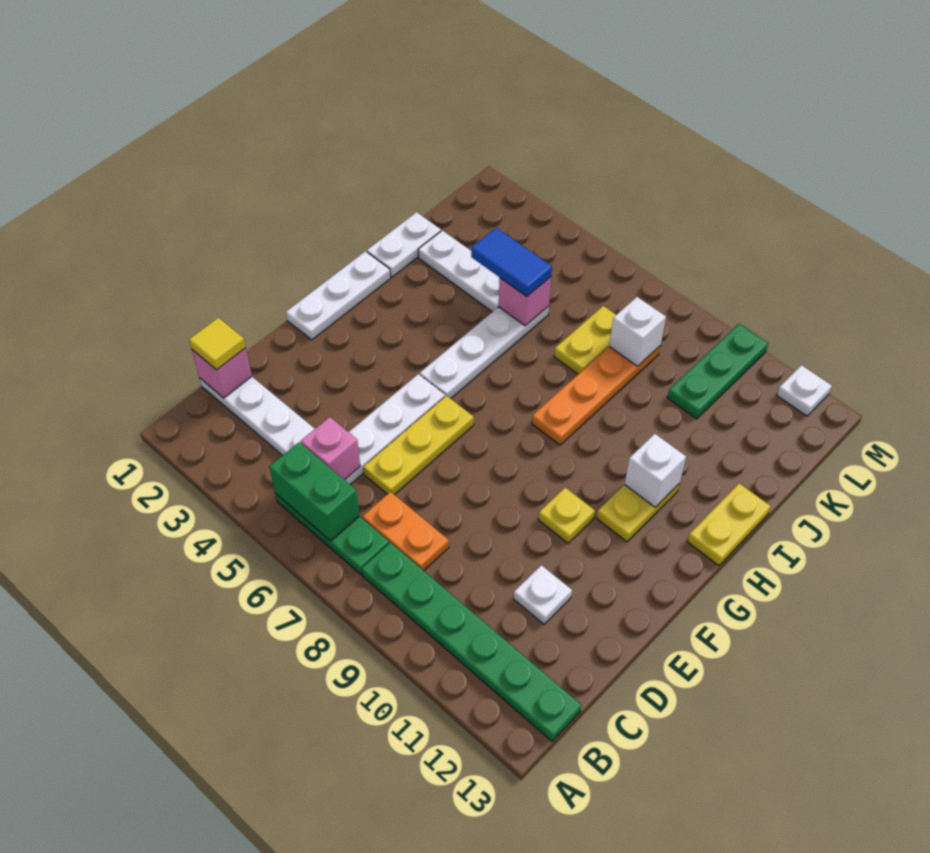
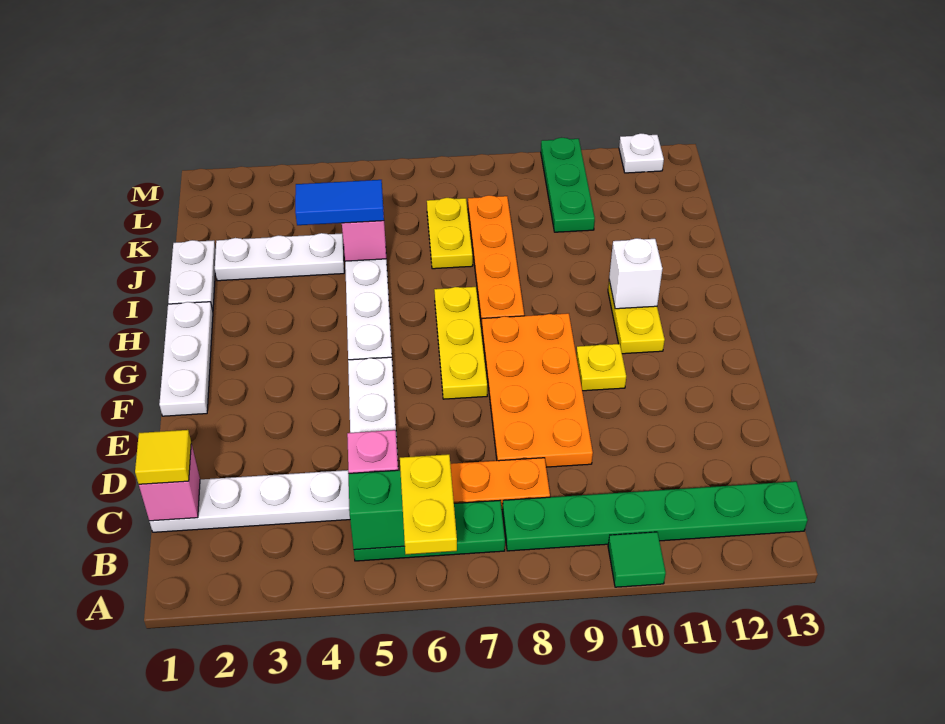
none -> green tile A10 level 1
yellow plate D6:F6 level 1 -> yellow plate F7:H7 level 1
none -> orange plate D8:G9 level 1
white plate D11 level 1 -> none
yellow plate H13:I13 level 1 -> yellow plate A6:B6 level 3
white brick K8 level 2 -> none

